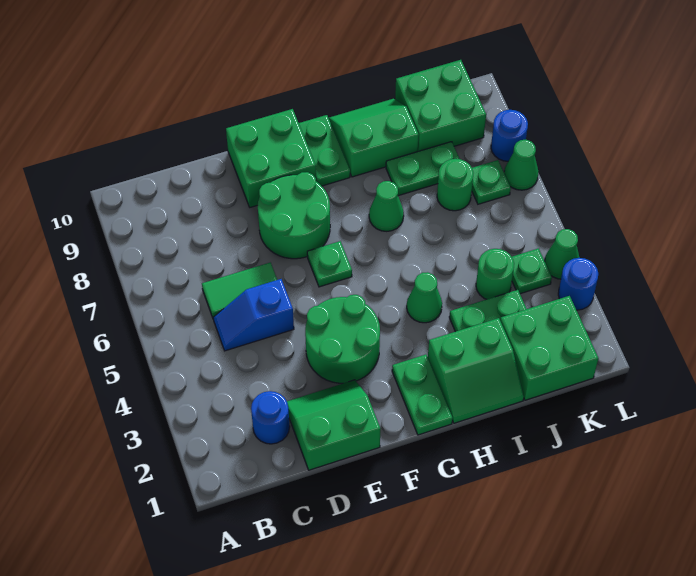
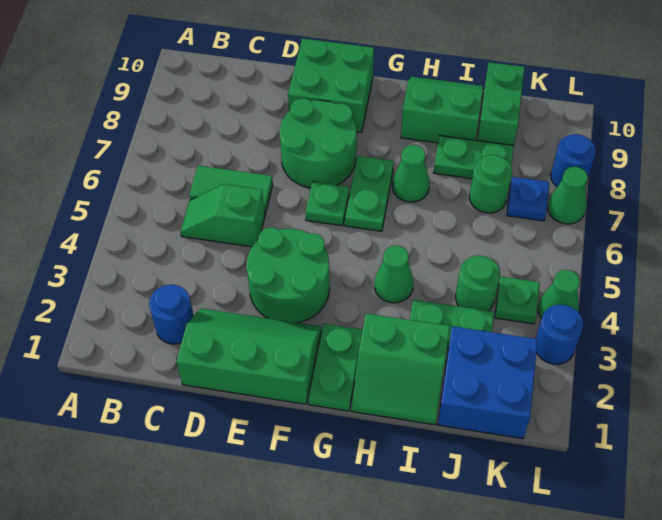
blue slope C5:D5 level 1 top D -> green slope C5:D5 level 1 top D
green slope D1:E2 level 1 top 1 -> green slope D1:F2 level 1 top 1
green plate G9:G10 level 1 -> green plate G6:G7 level 1
green brick J1:K2 level 1 -> blue brick J1:K2 level 1
green brick J9:K10 level 1 -> green brick J9:J10 level 1
green plate K7 level 1 -> blue plate K7 level 1

